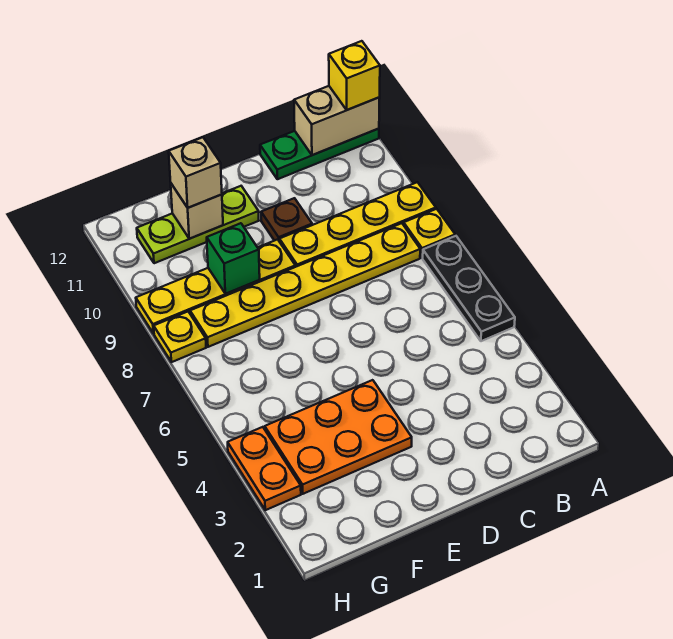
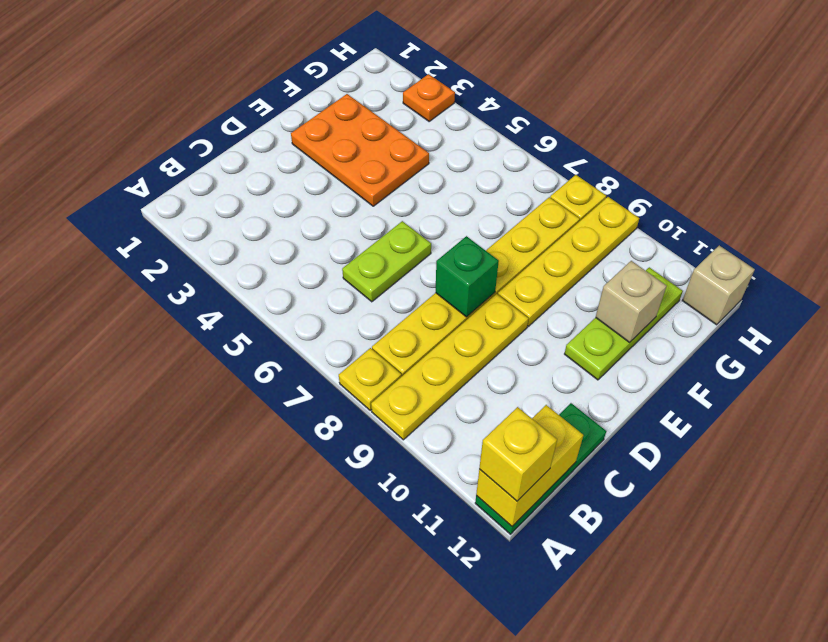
black plate A5:A7 level 1 -> none
tan brick A12:B12 level 2 -> yellow brick A12:B12 level 2
none -> lime plate C6:D6 level 1
brown plate D10 level 1 -> none
orange plate E3:G4 level 1 -> orange plate E2:F4 level 1
green brick F9 level 2 -> green brick D8 level 2
tan brick F11 level 3 -> tan brick H12 level 1
orange plate H3:H4 level 1 -> orange plate H3 level 1

